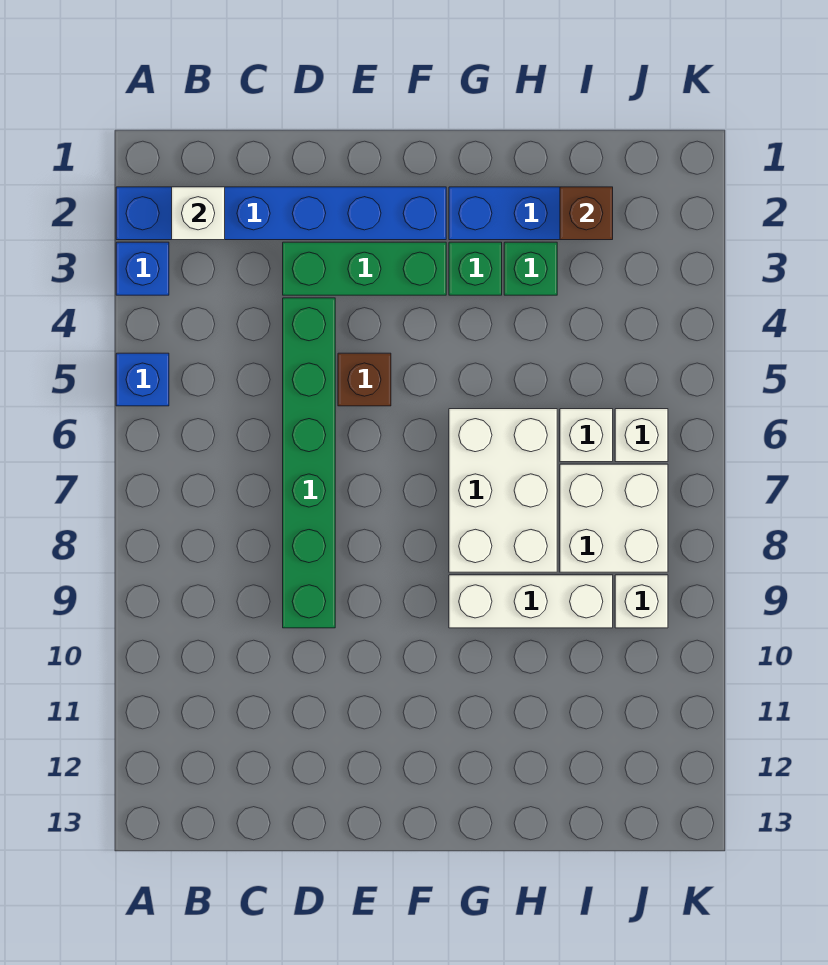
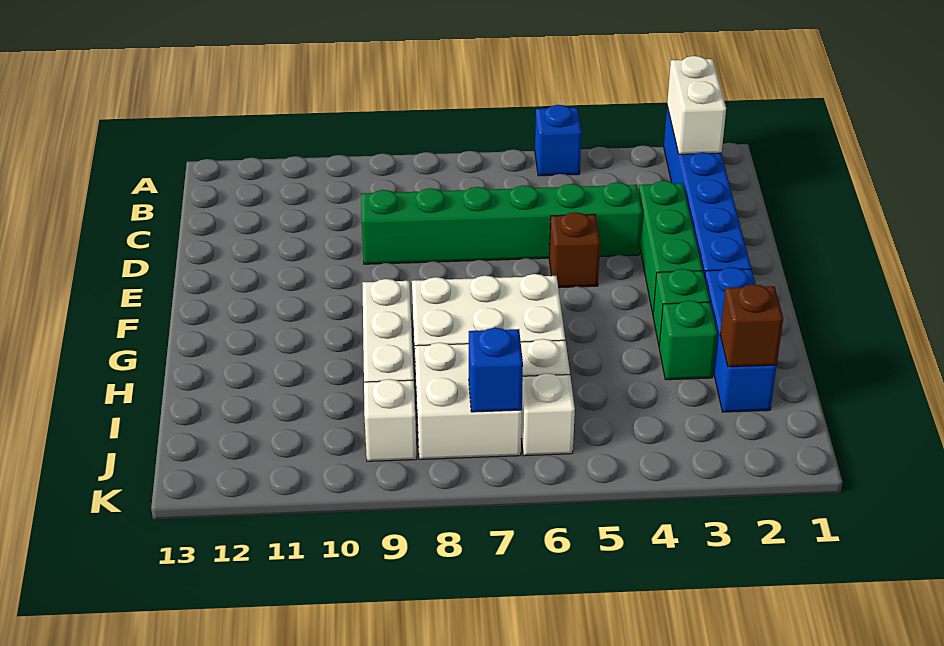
blue brick A3 level 1 -> blue brick J7 level 2
white brick B2 level 2 -> white brick A2:B2 level 2

